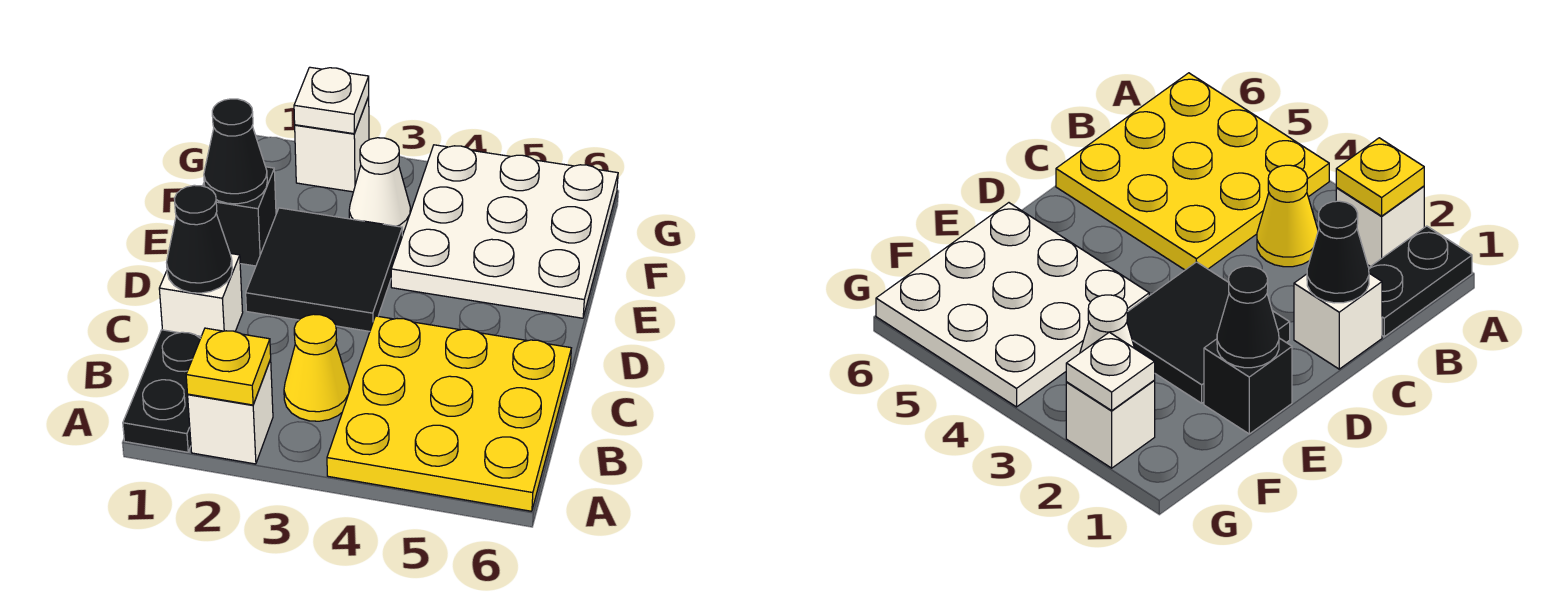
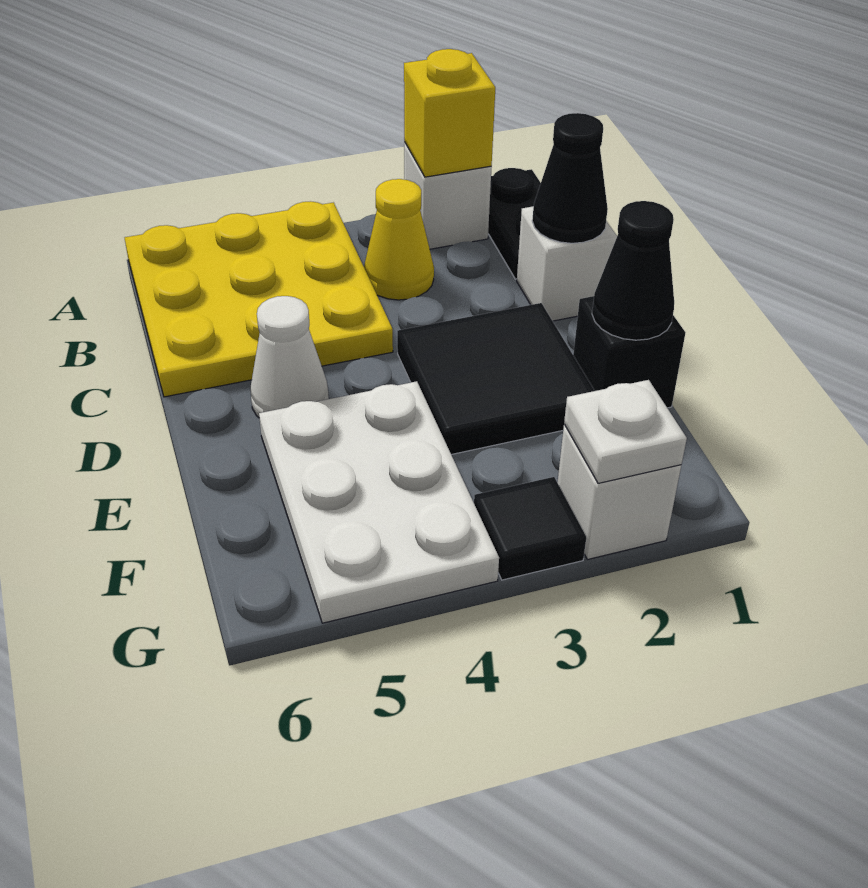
yellow plate A2 level 2 -> yellow brick A2 level 2
white plate E4:G6 level 1 -> white plate E4:G5 level 1
white cone F3 level 1 -> white cone D5 level 1
none -> black tile G3 level 1

